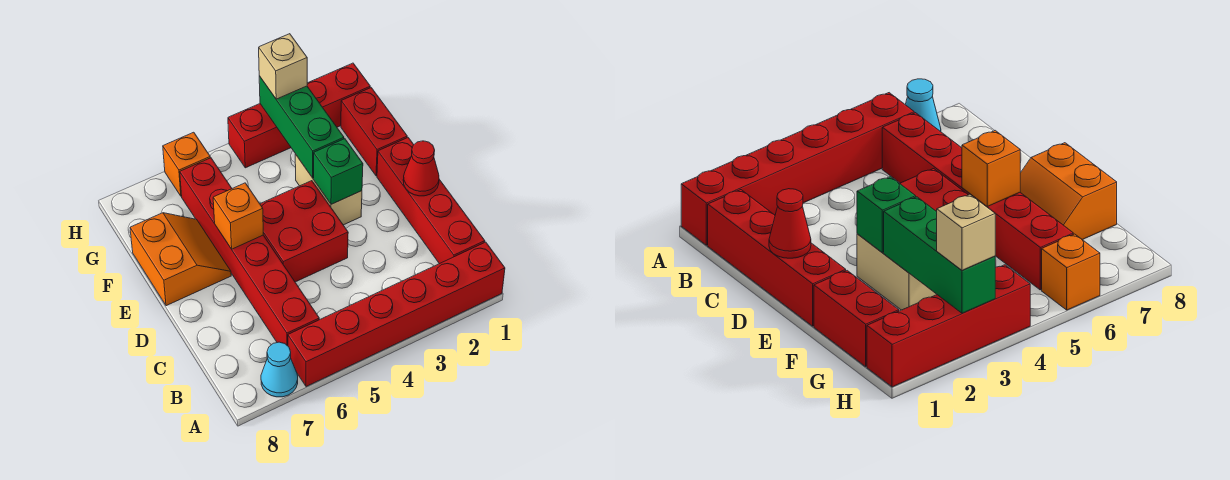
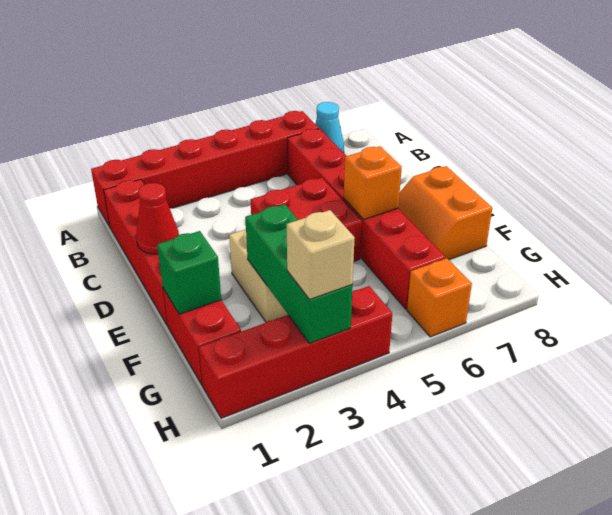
green brick E3 level 2 -> green brick F1 level 2

